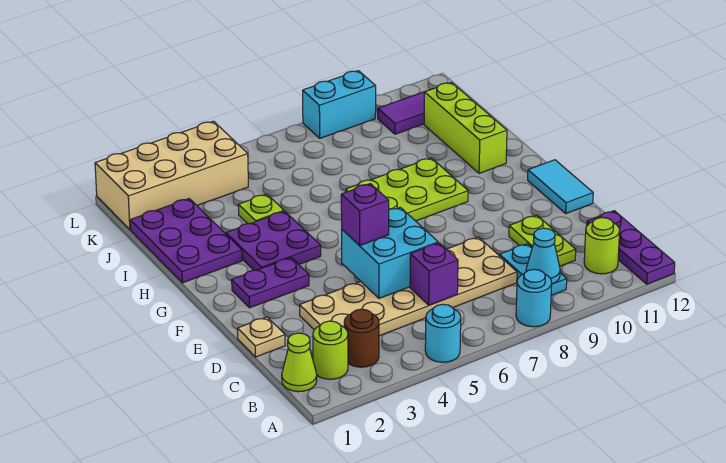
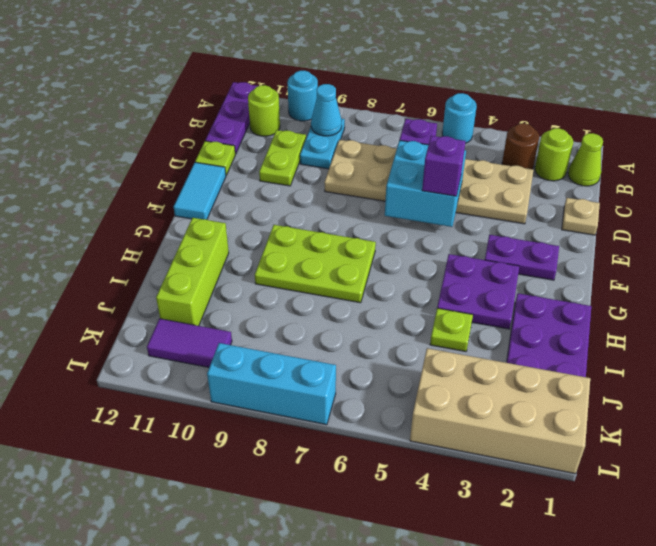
cyan round brick A8 level 1 -> cyan round brick A10 level 1
none -> lime plate D12 level 1
cyan brick L8:L9 level 1 -> cyan brick L7:L9 level 1

